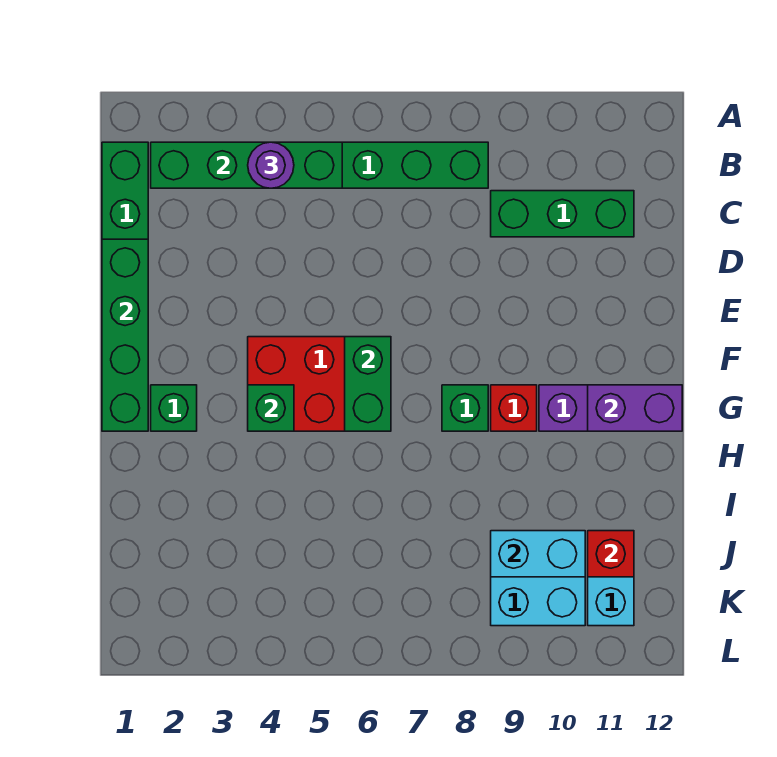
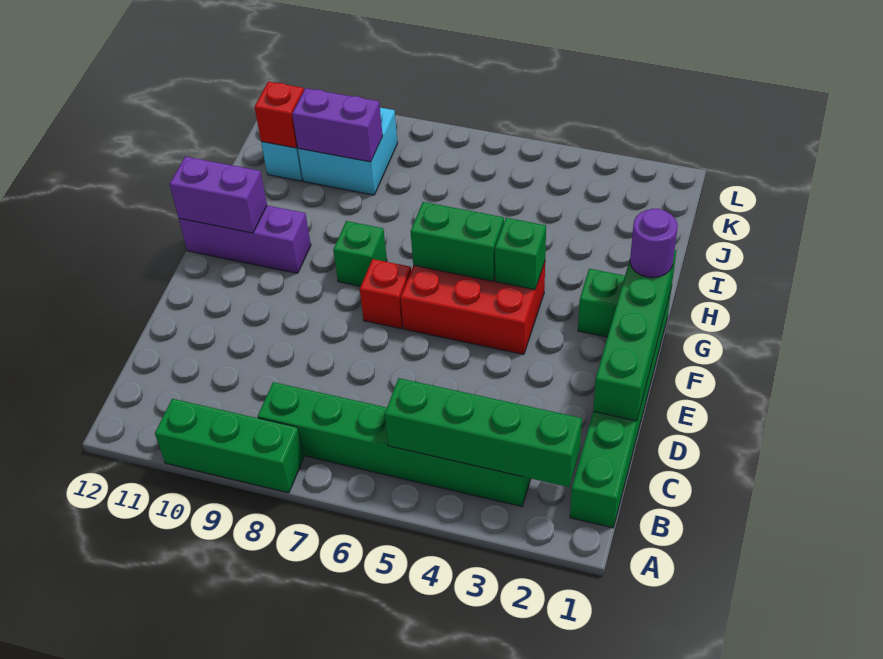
purple round brick B4 level 3 -> purple round brick G1 level 3
green brick C9:C11 level 1 -> green brick A8:A10 level 1
green brick F6:G6 level 2 -> green brick G5:G6 level 2
red brick G9 level 1 -> red brick F7 level 1
cyan brick J9:J10 level 2 -> purple brick J9:J10 level 2

